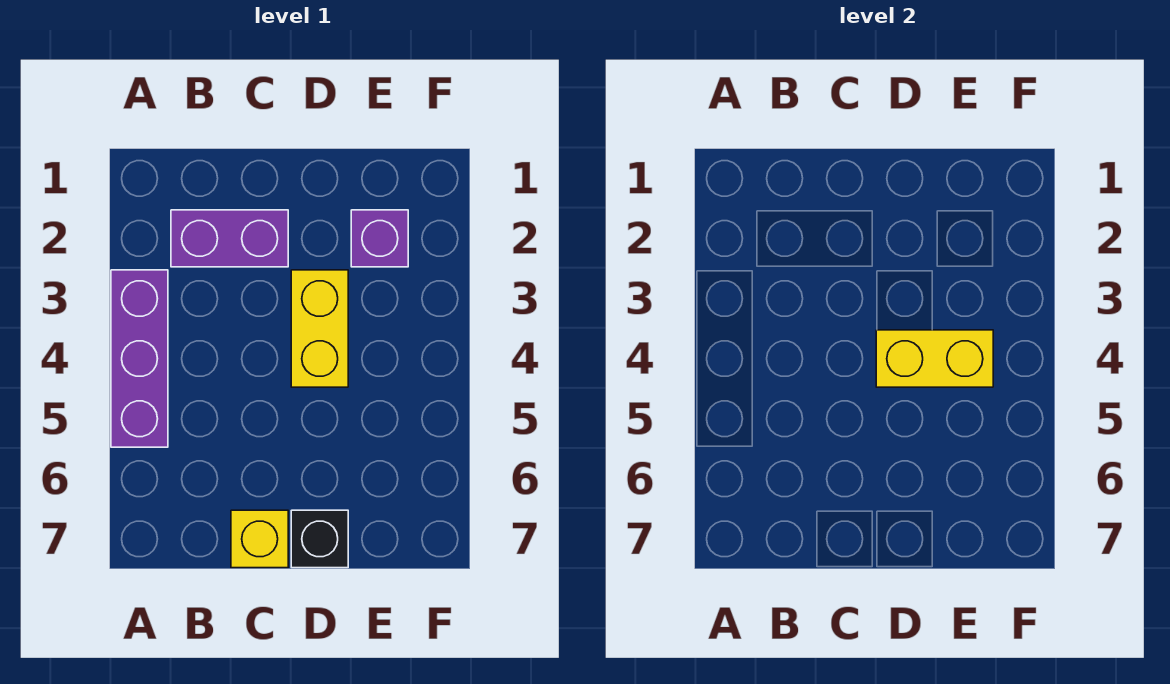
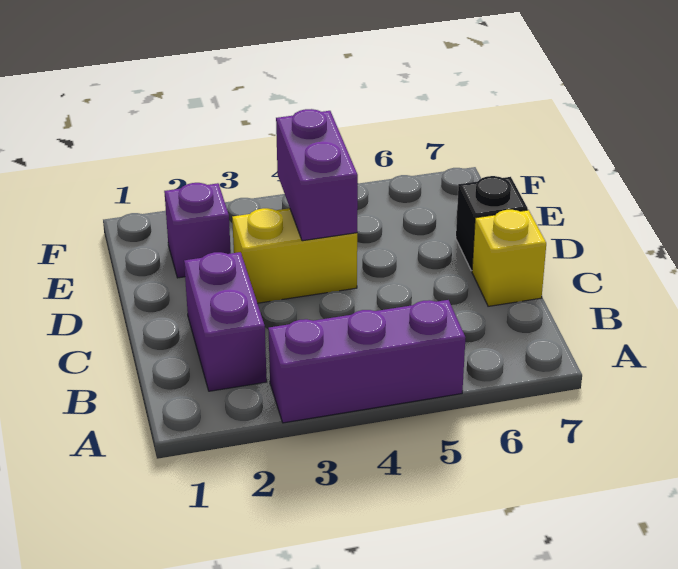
yellow brick D4:E4 level 2 -> purple brick D4:E4 level 2

